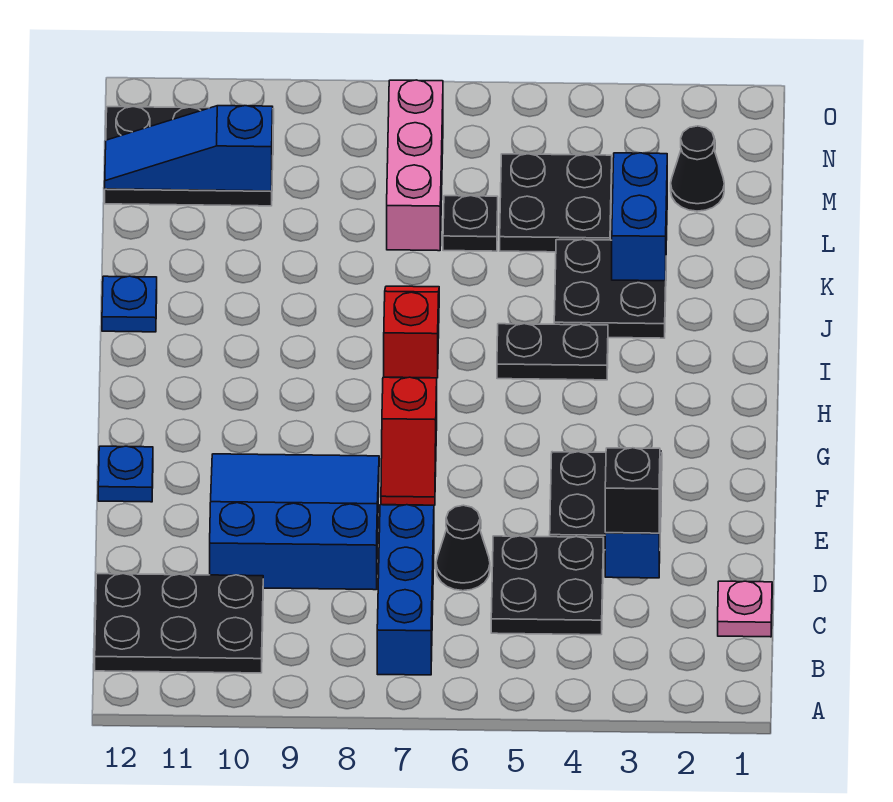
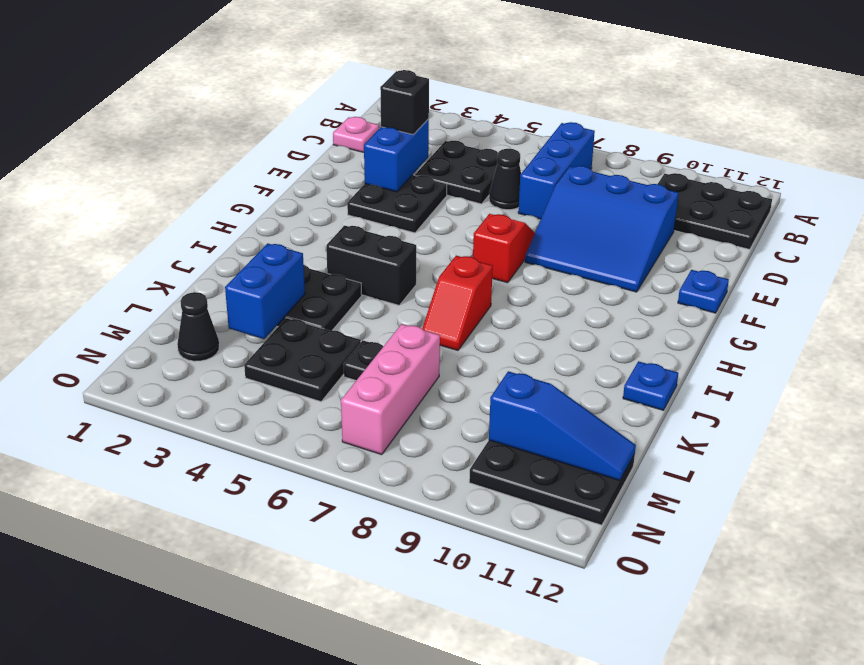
black plate I4:I5 level 1 -> black brick I4:I5 level 1

